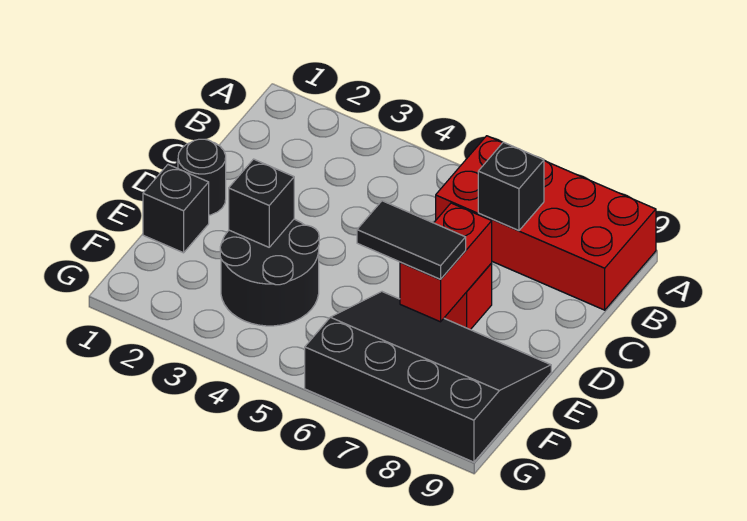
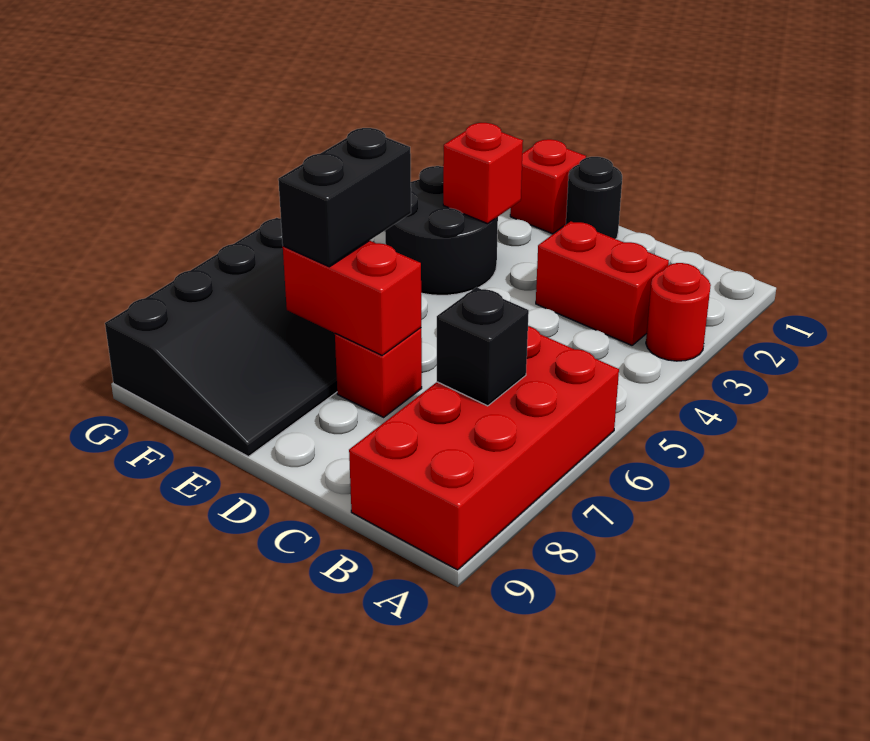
none -> red round brick A3 level 1
none -> red brick B3:C3 level 1
black brick E1 level 1 -> red brick E1 level 1
black brick E3 level 2 -> red brick E3 level 2
black tile E6:E7 level 3 -> black brick E6:E7 level 3

